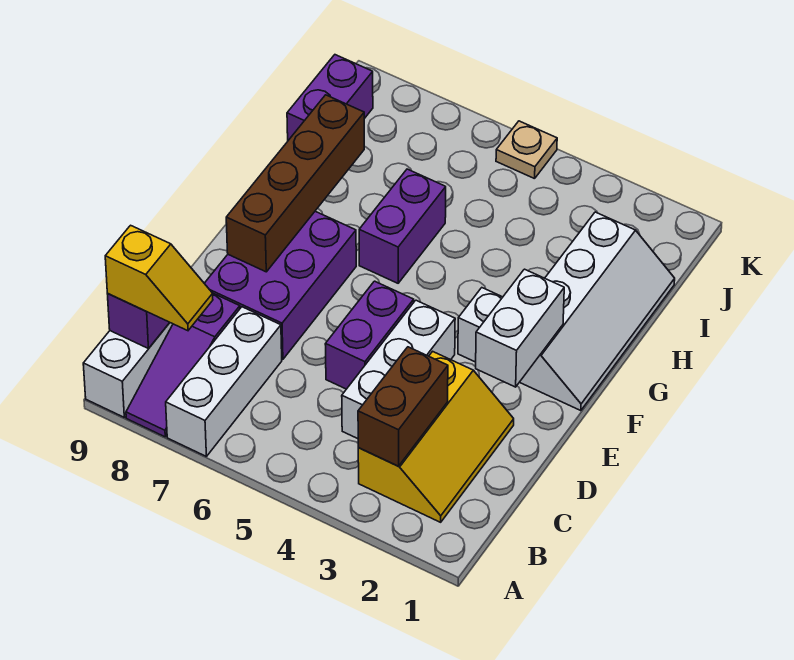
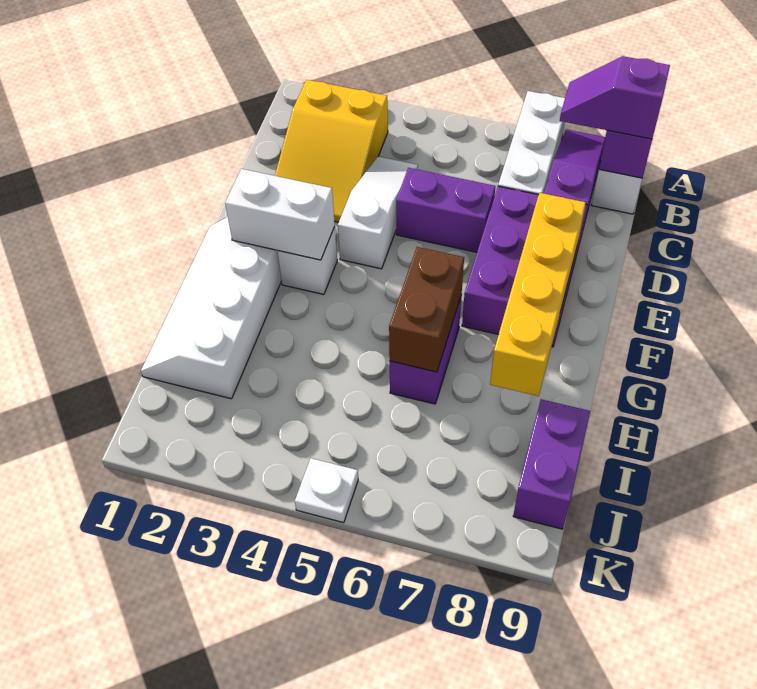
yellow slope B2:D3 level 1 top 3 -> yellow slope B2:D3 level 1 top B
brown brick B3:C3 level 2 -> brown brick G6:H6 level 2
yellow slope B8:B9 level 3 top 9 -> purple slope B8:B9 level 3 top 9
white brick C4:E4 level 1 -> white slope C4:E4 level 1 top E
purple brick D5:E5 level 1 -> purple brick D5:D6 level 1
white brick E2:F2 level 2 -> white brick F2:F3 level 2
brown brick E8:H8 level 2 -> yellow brick E8:H8 level 2
tan plate K5 level 1 -> white plate K5 level 1

